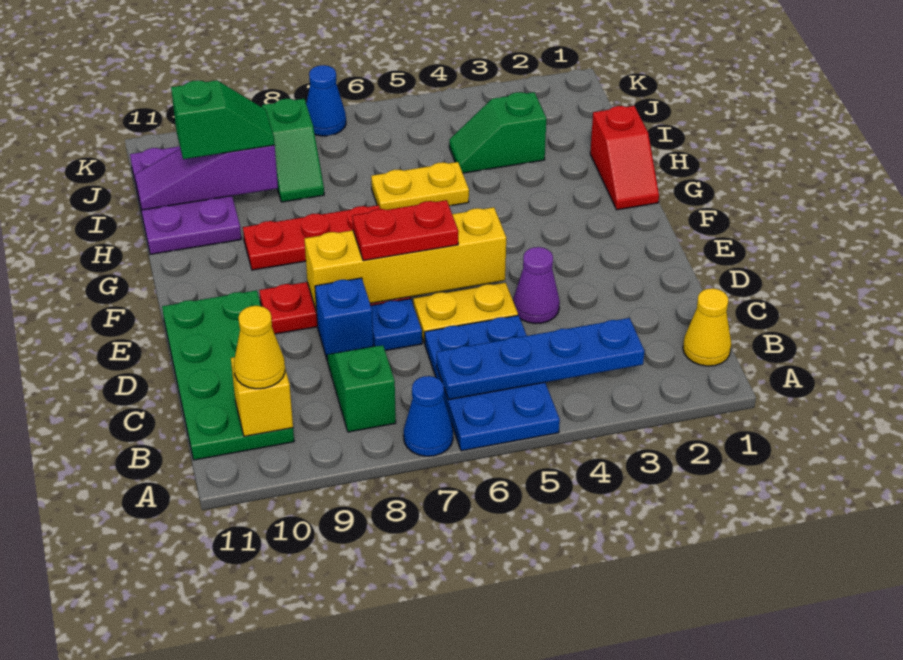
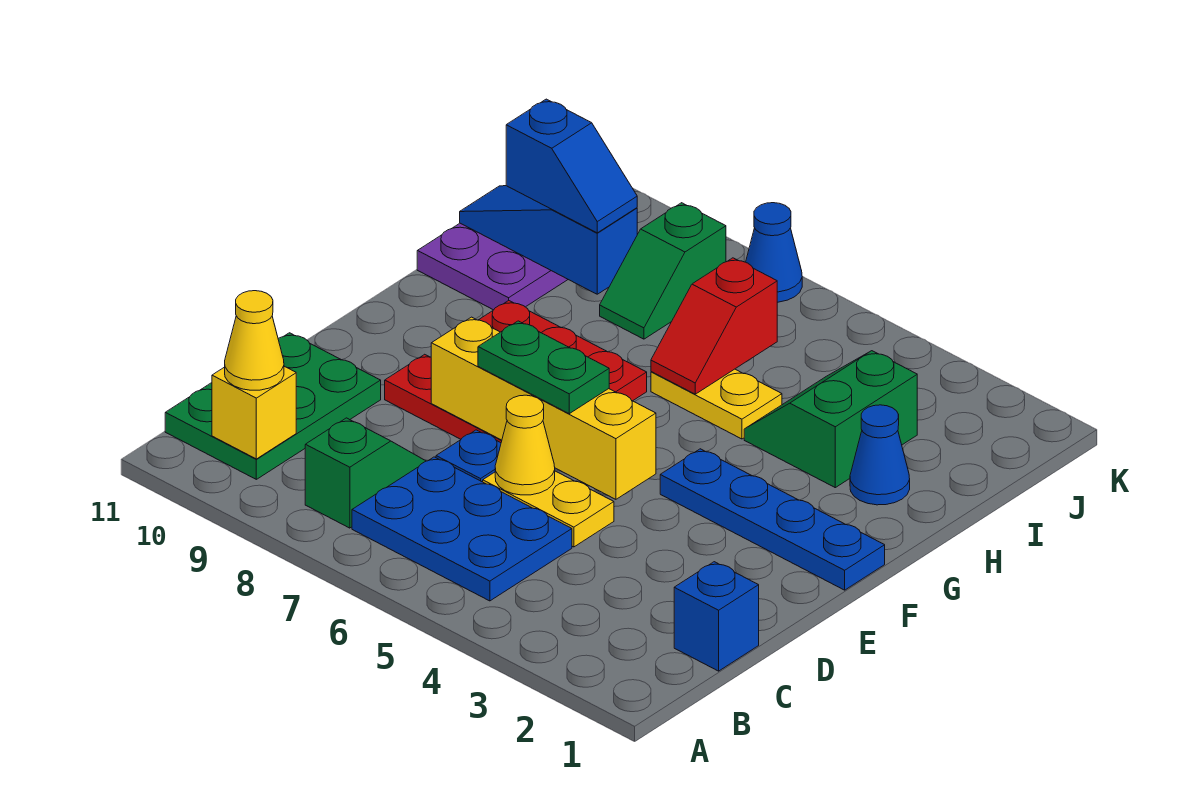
blue plate A5:C6 level 1 -> blue plate B5:C7 level 1
blue cone A7 level 1 -> blue cone H2 level 1
yellow cone B1 level 1 -> yellow cone D6 level 2
blue plate B3:B6 level 2 -> blue plate F1:F4 level 1
green plate B10:E11 level 1 -> green plate B10:D11 level 1
purple cone D4 level 1 -> none
blue brick D8 level 1 -> blue brick C1 level 1
red plate E6:E7 level 3 -> green plate E6:E7 level 3
red slope G1:H1 level 1 top H -> red slope H6:I6 level 2 top I
green slope I3:I4 level 1 top 3 -> green slope H3:I4 level 1 top 3
purple slope I9:I11 level 2 top 9 -> blue slope I9:I11 level 2 top 9
green slope I9:I10 level 3 top 10 -> blue slope I9:I10 level 3 top 10

